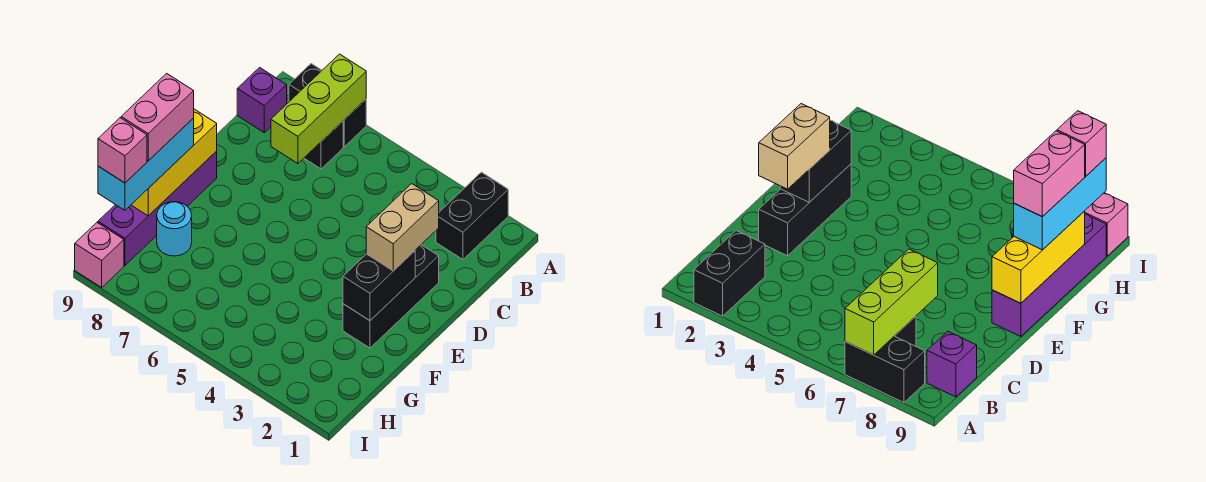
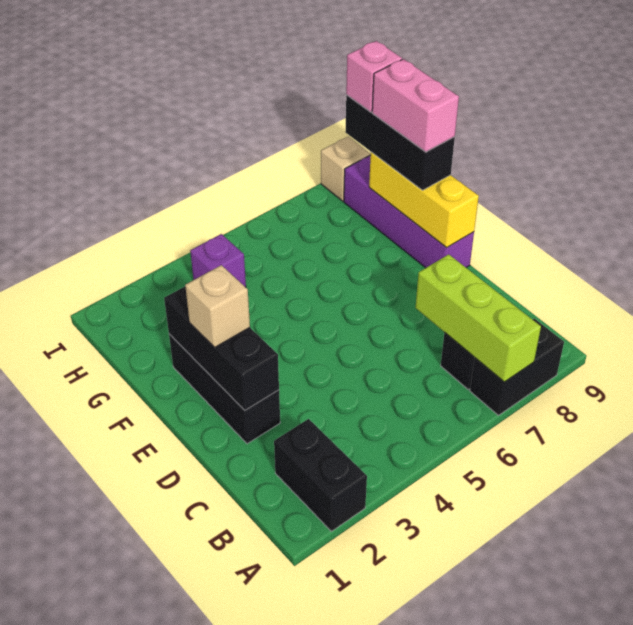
purple brick B9 level 1 -> purple brick H4 level 1
tan brick D2:E2 level 3 -> tan brick E2 level 3
black brick E2:F2 level 2 -> black brick D2:F2 level 2
cyan brick F9:H9 level 3 -> black brick F9:H9 level 3
cyan round brick G8 level 1 -> none
pink brick I9 level 1 -> tan brick I9 level 1

